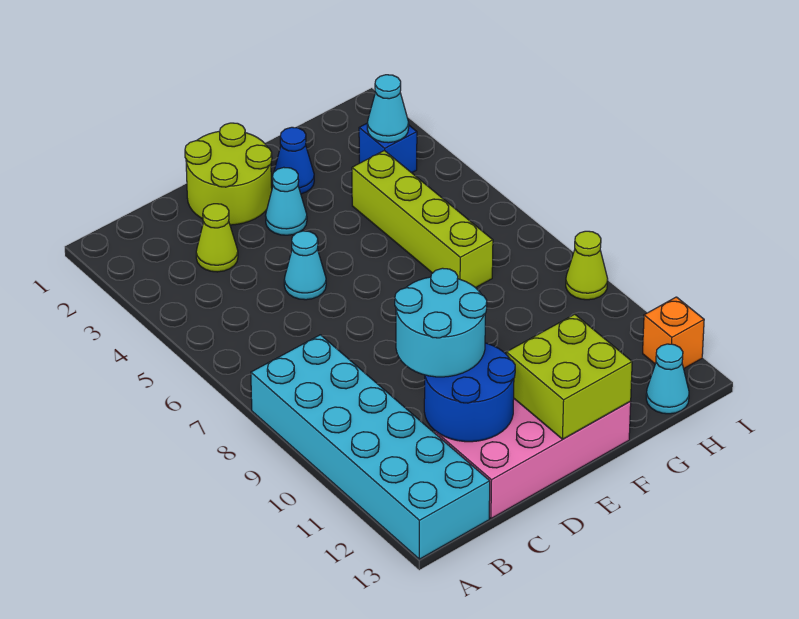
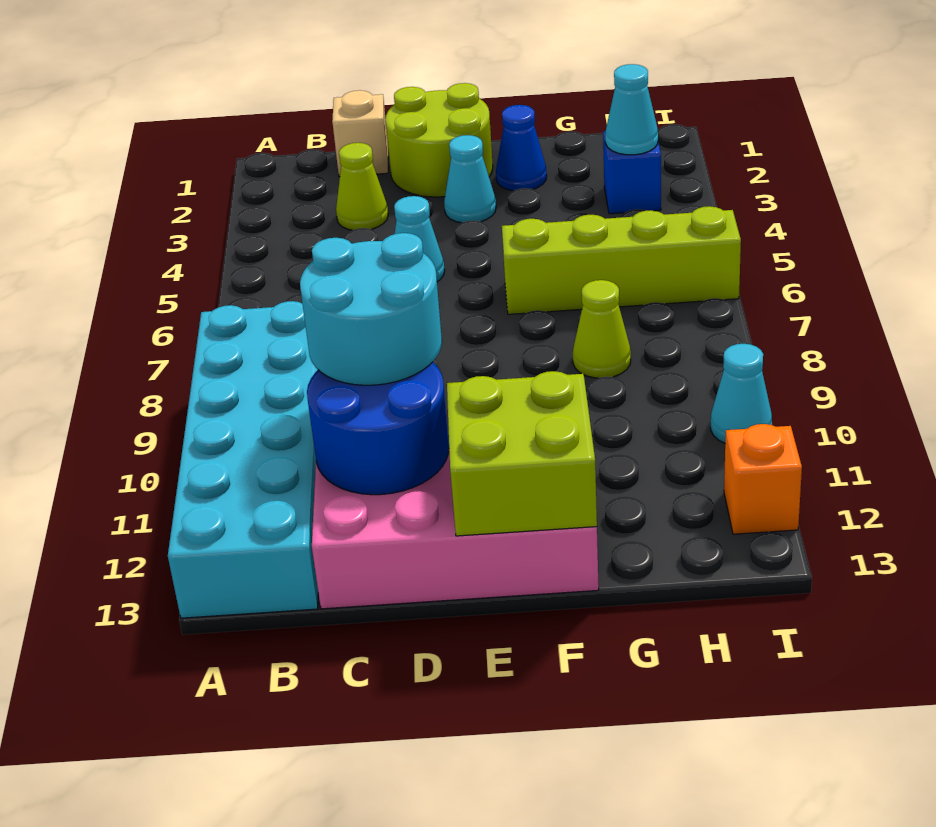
none -> tan brick C1 level 1
lime brick G4:G7 level 1 -> lime brick F6:I6 level 1
cyan cone H13 level 1 -> cyan cone I10 level 1
lime cone I9 level 1 -> lime cone G8 level 1

